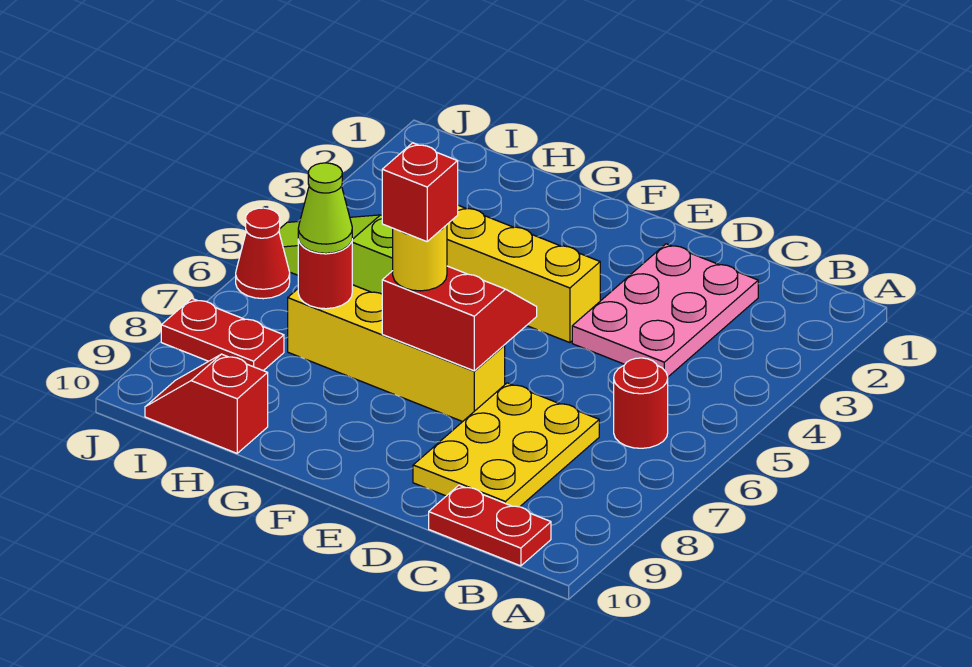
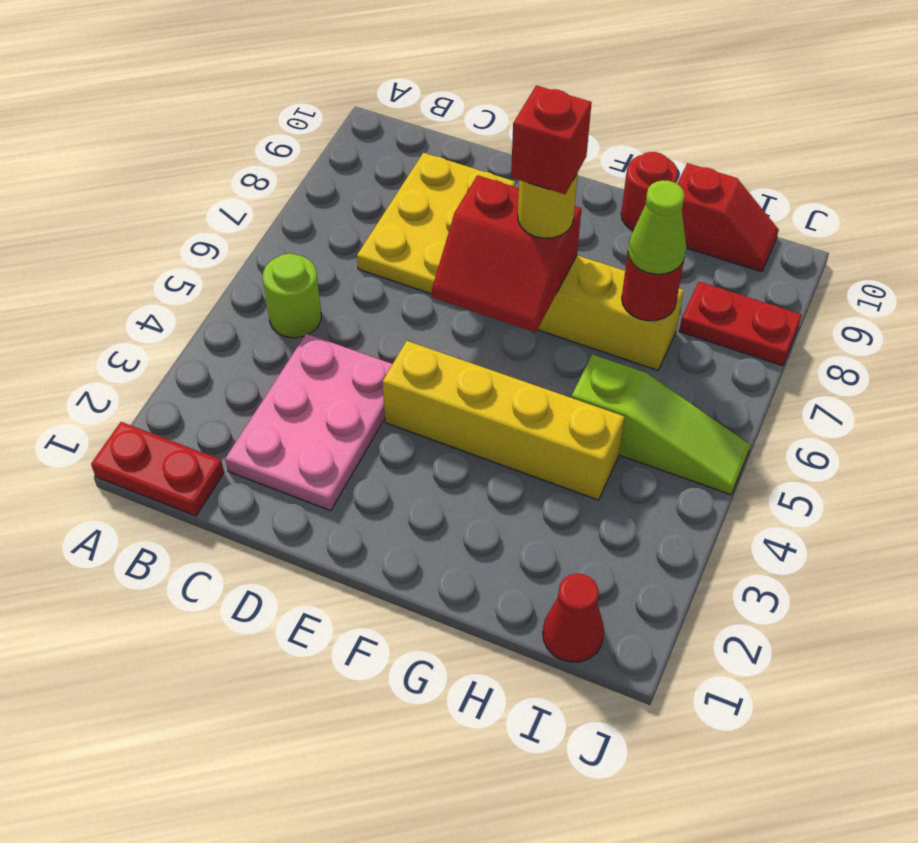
none -> lime round brick B5 level 1
red round brick B6 level 1 -> red round brick G10 level 1
red plate B10:C10 level 1 -> red plate A1:B1 level 1
red cone J6 level 1 -> red cone I1 level 1

